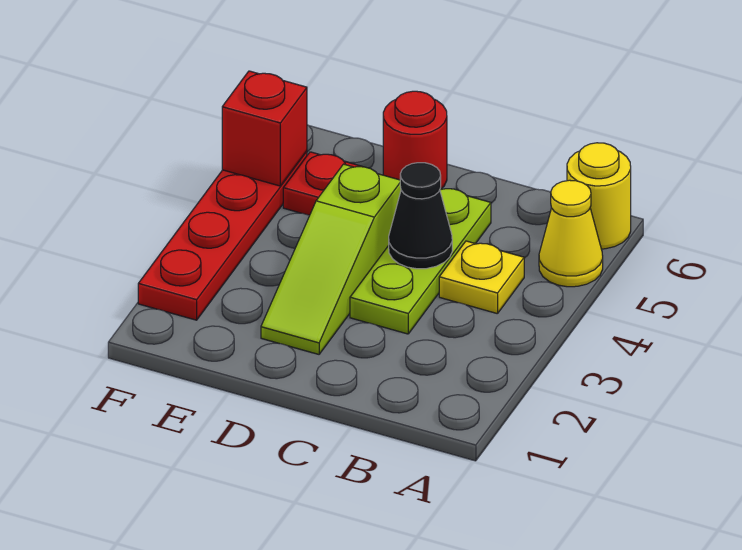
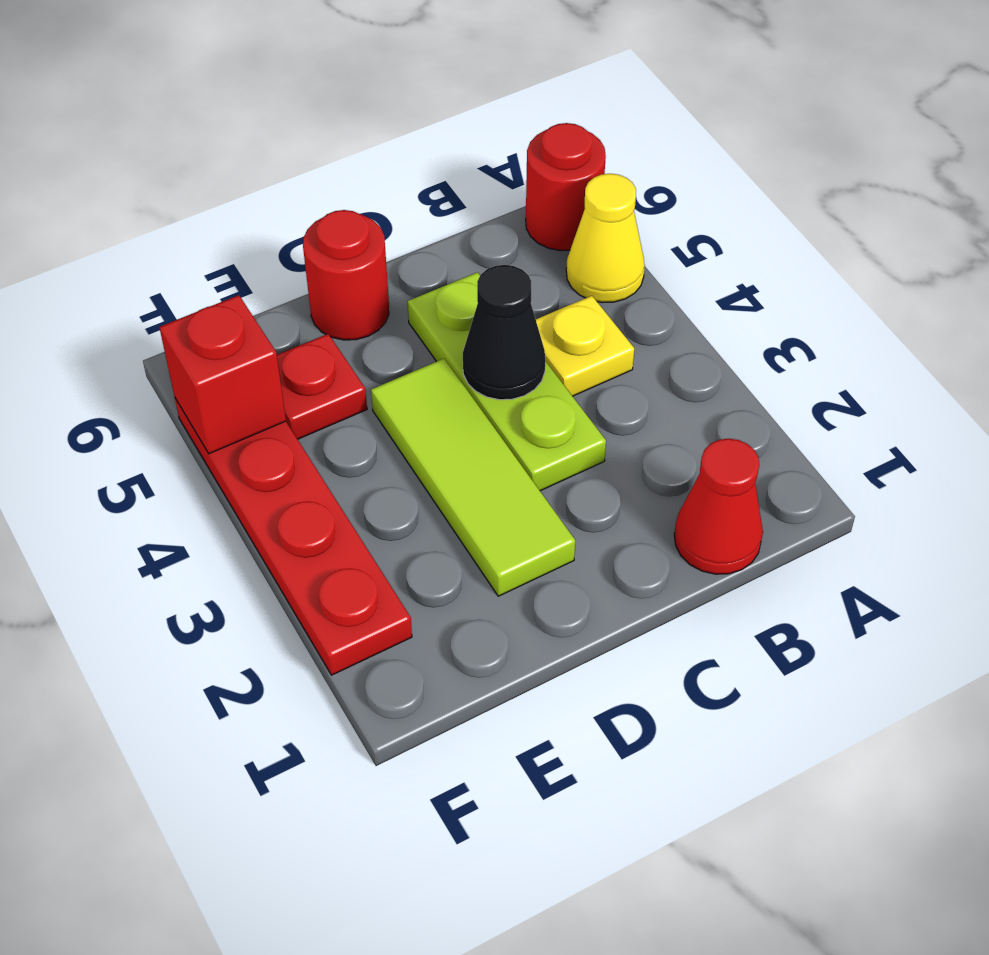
yellow round brick A6 level 1 -> red round brick A6 level 1
none -> red cone B1 level 1
lime slope D2:D4 level 1 top 4 -> lime tile D2:D4 level 1

